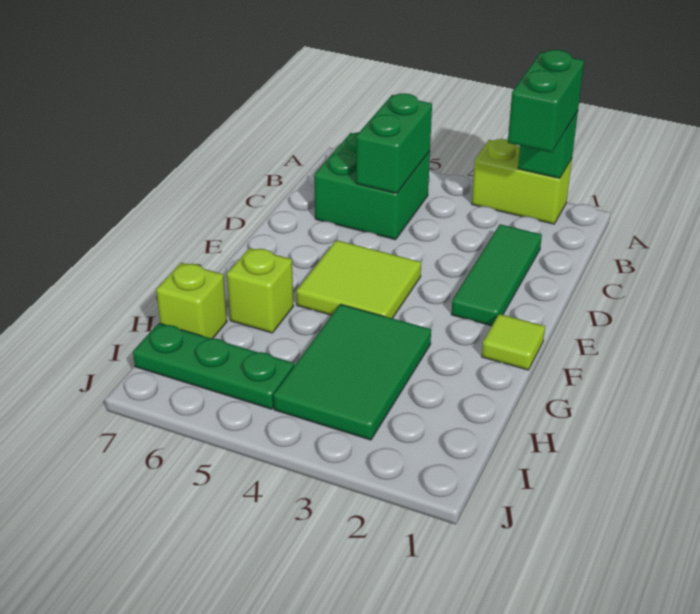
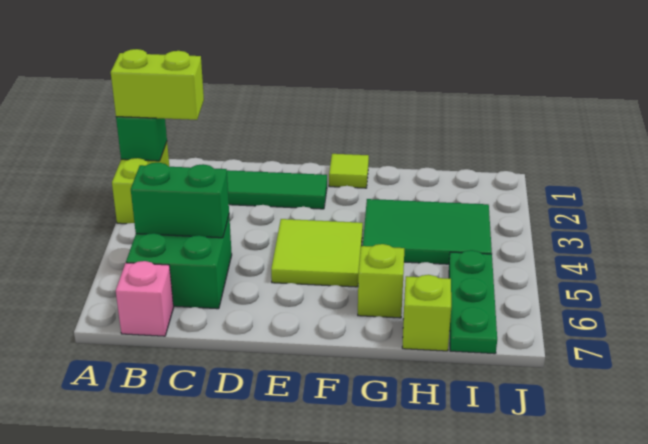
green brick A2:B2 level 3 -> lime brick A2:B2 level 3
none -> pink brick B7 level 1

